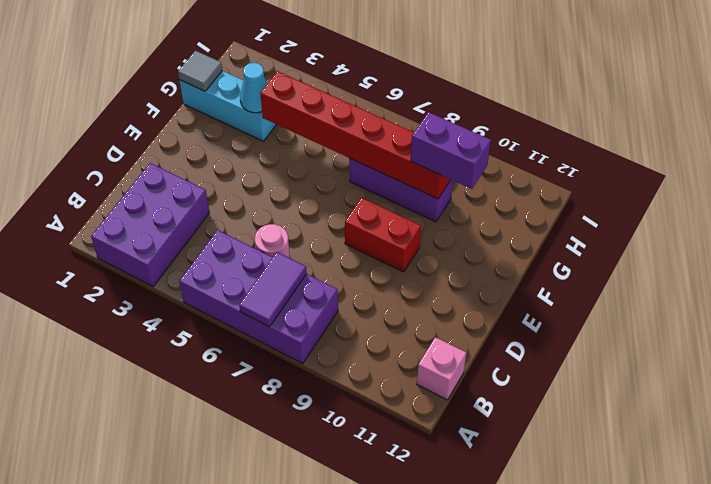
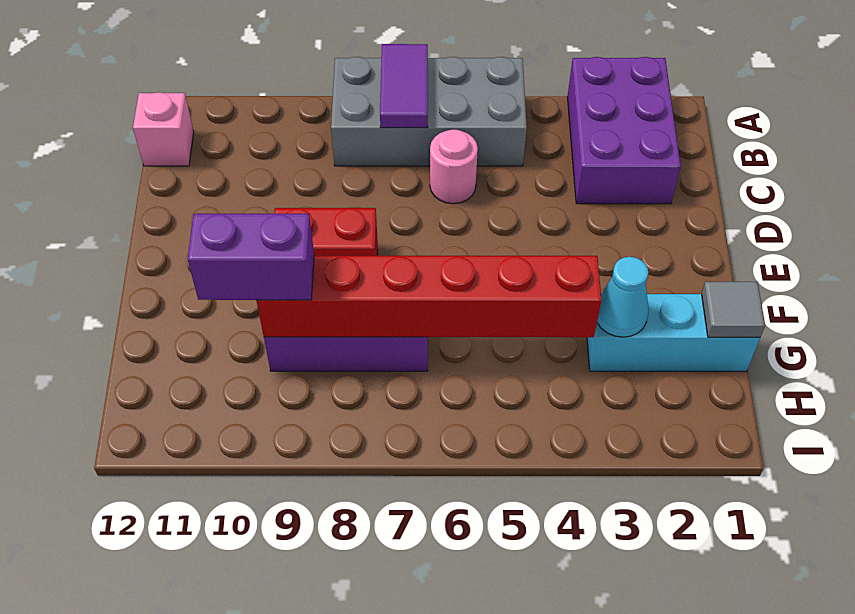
purple brick A5:B8 level 1 -> grey brick A5:B8 level 1

